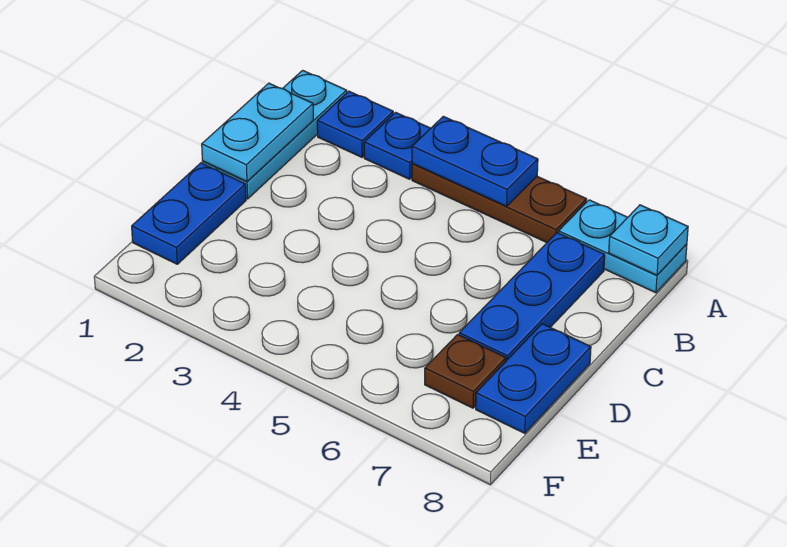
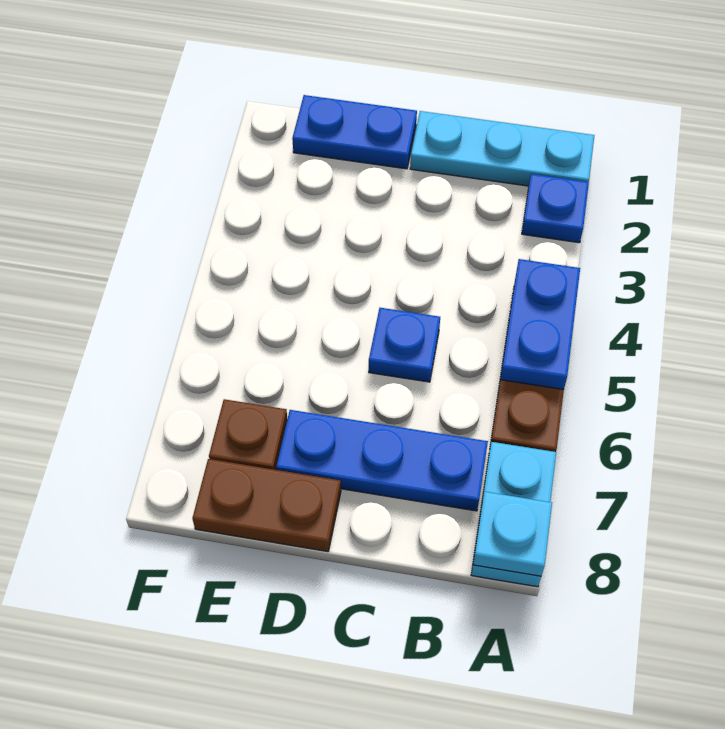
blue plate A3 level 1 -> blue plate C5 level 1
cyan plate B1:C1 level 2 -> none
blue plate D8:E8 level 1 -> brown plate D8:E8 level 1

